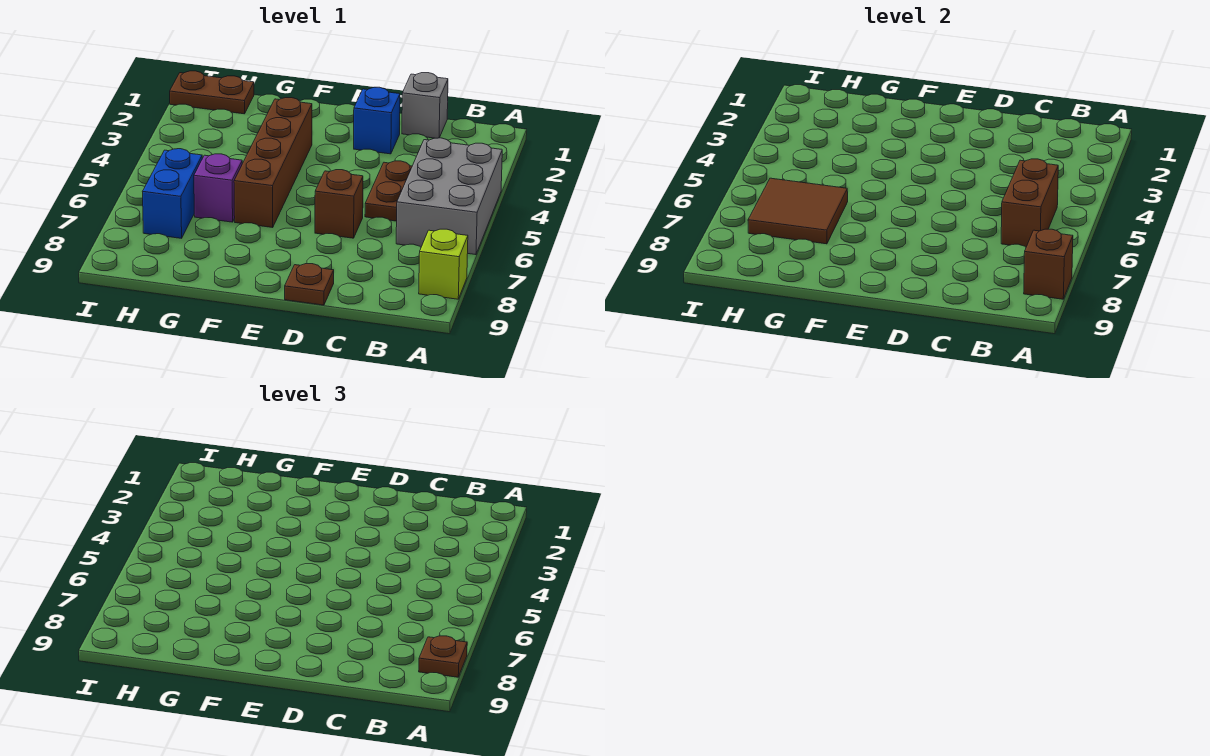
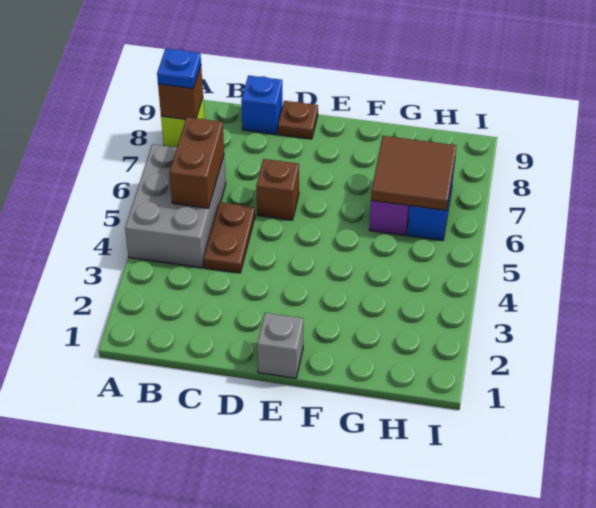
brown plate A8 level 3 -> blue plate A8 level 3
grey brick C1 level 1 -> grey brick E1 level 1
blue brick D2 level 1 -> blue brick C9 level 1
brown brick F3:F6 level 1 -> none
brown plate H1:I1 level 1 -> none

